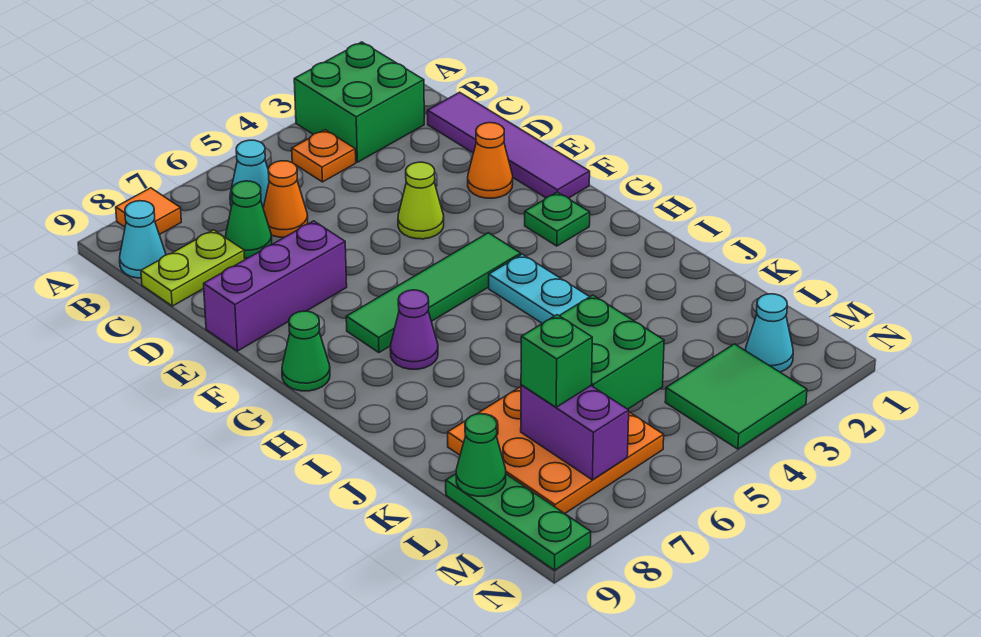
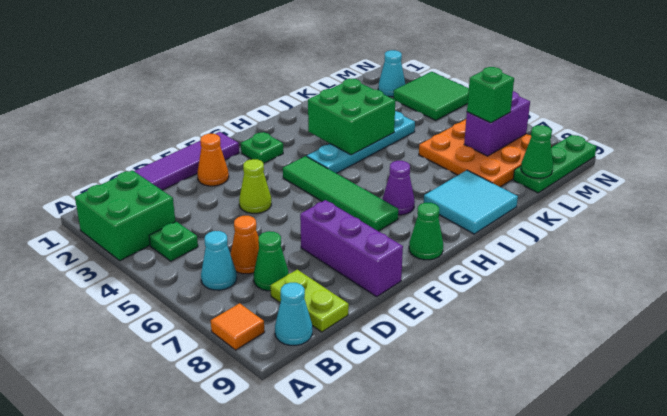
orange plate B4 level 1 -> green plate B4 level 1
none -> cyan tile I8:J9 level 1
green brick K5:L6 level 2 -> green brick I3:J4 level 2

